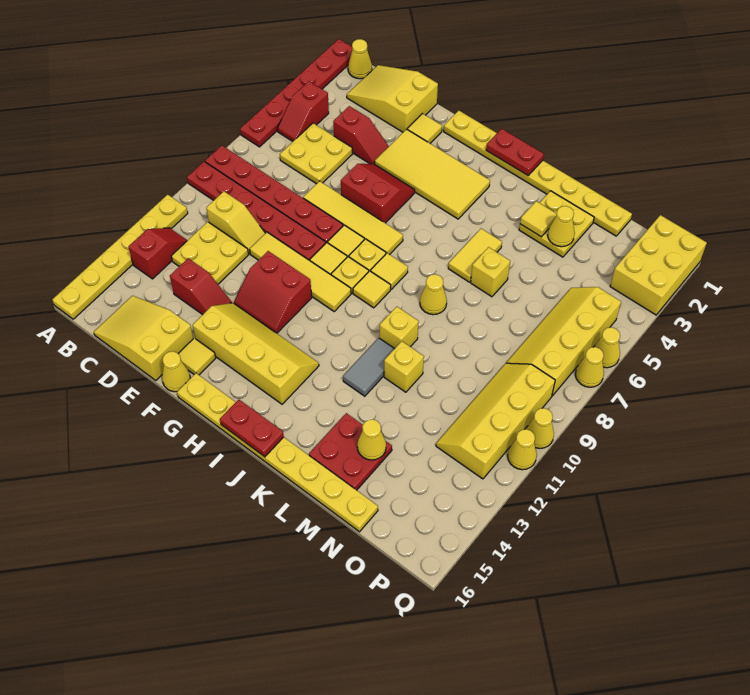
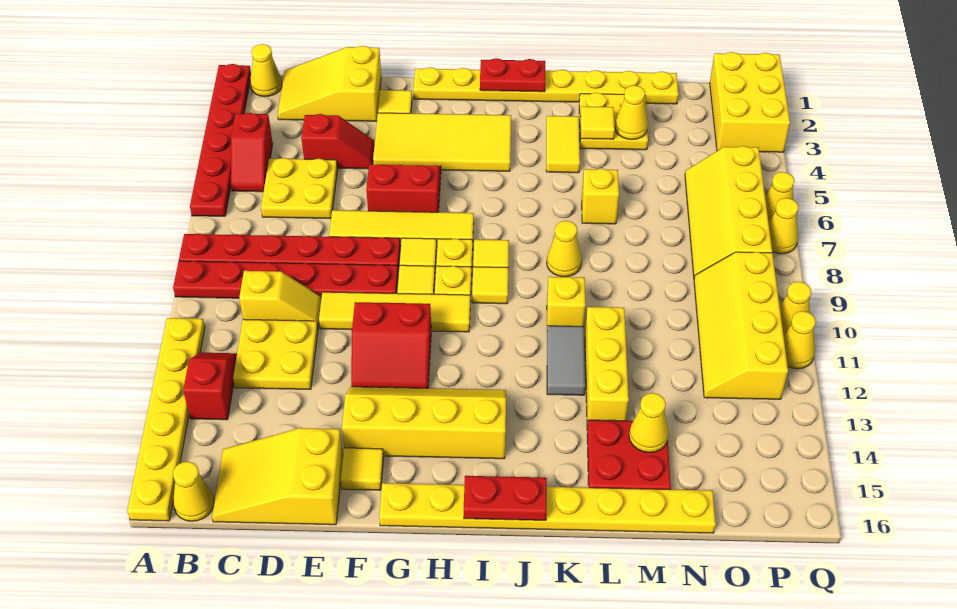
red slope D13:E13 level 1 top D -> none
yellow cone F16 level 1 -> yellow cone B16 level 1
yellow tile K5:K6 level 1 -> yellow tile K3:K4 level 1
yellow brick L11 level 1 -> yellow brick L11:L13 level 1

